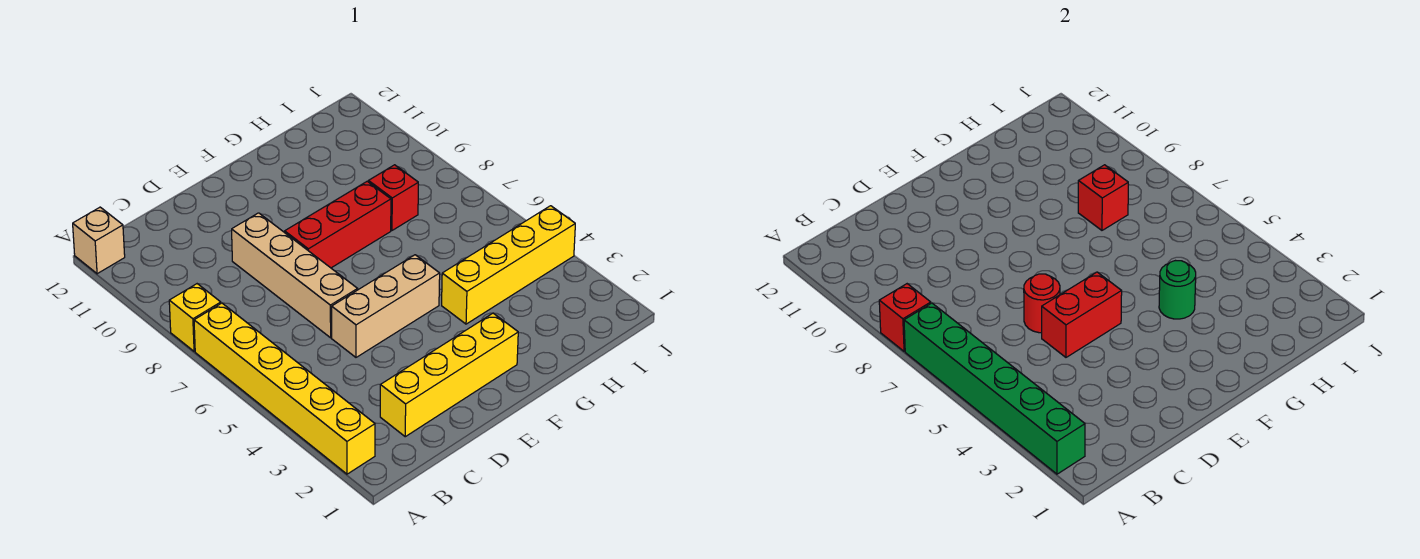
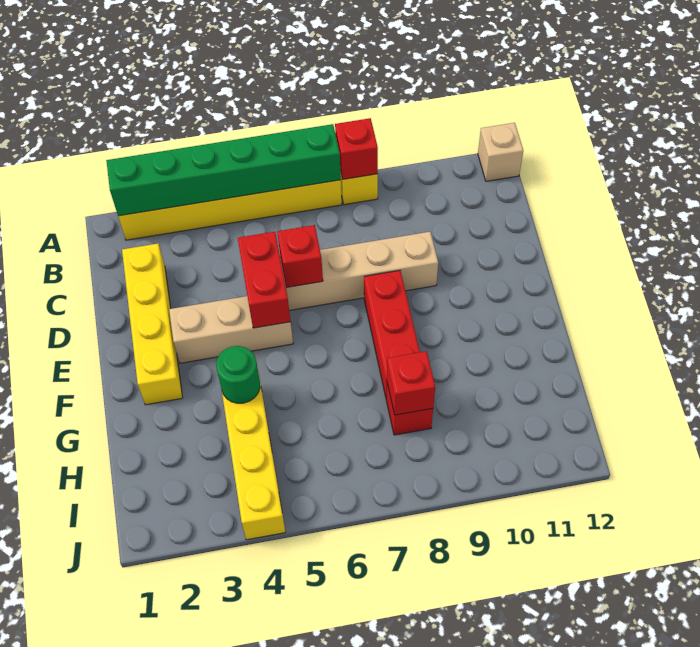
tan brick D5:F5 level 1 -> tan brick E3:E5 level 1
red round brick D6 level 2 -> red brick D6 level 2

